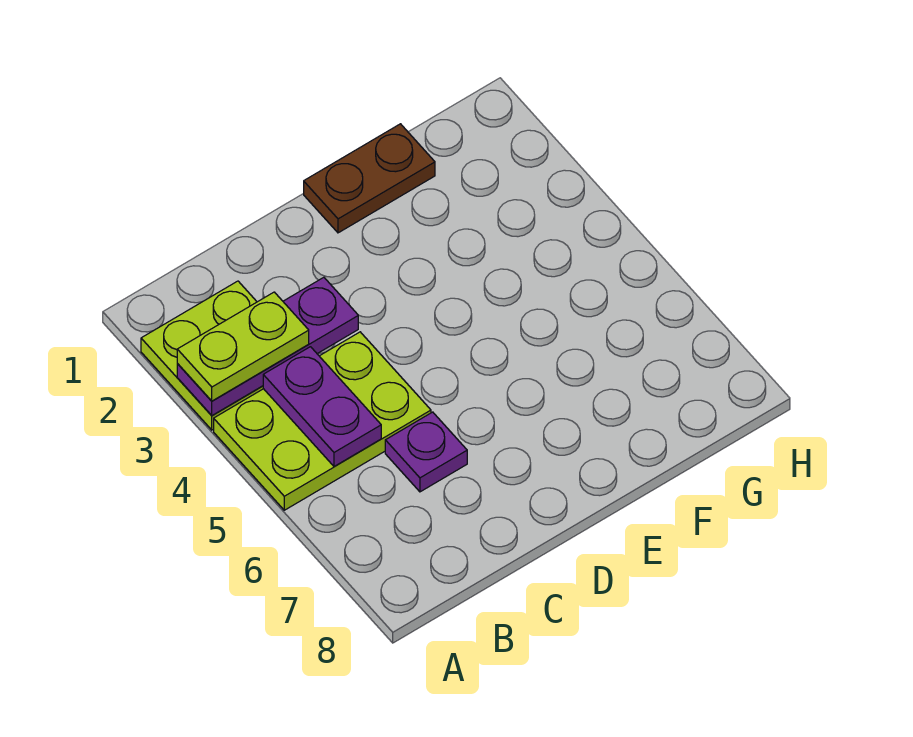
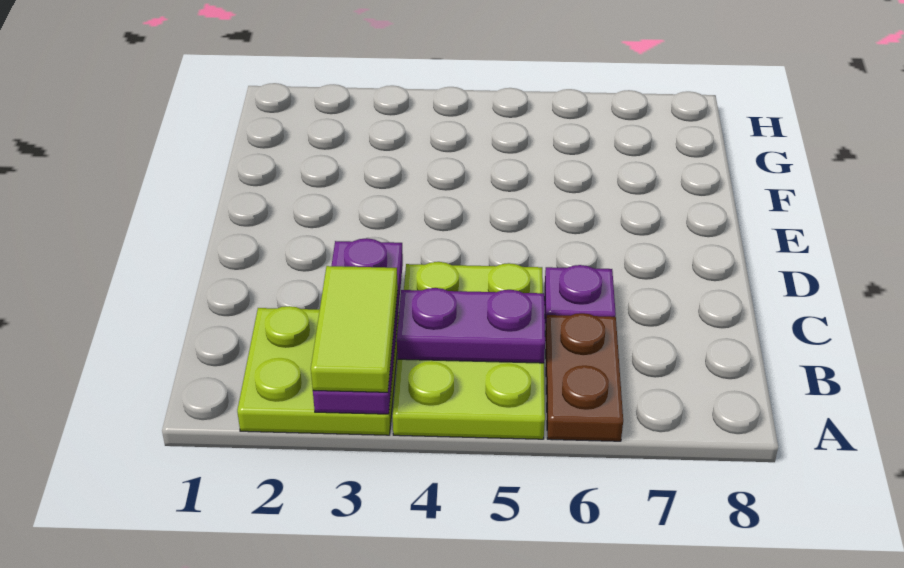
lime plate A3:B3 level 3 -> lime tile A3:B3 level 3
brown plate E1:F1 level 1 -> brown plate A6:B6 level 1

